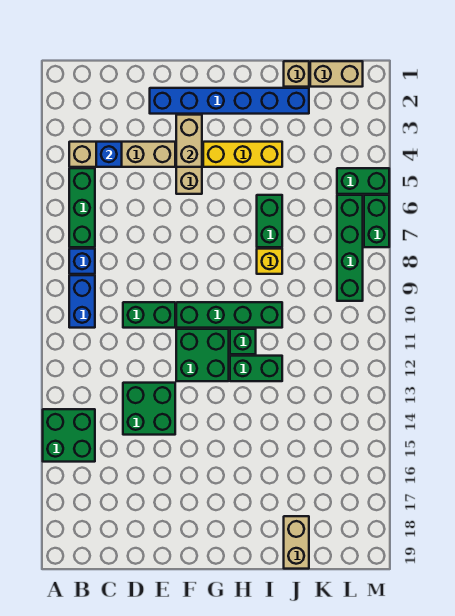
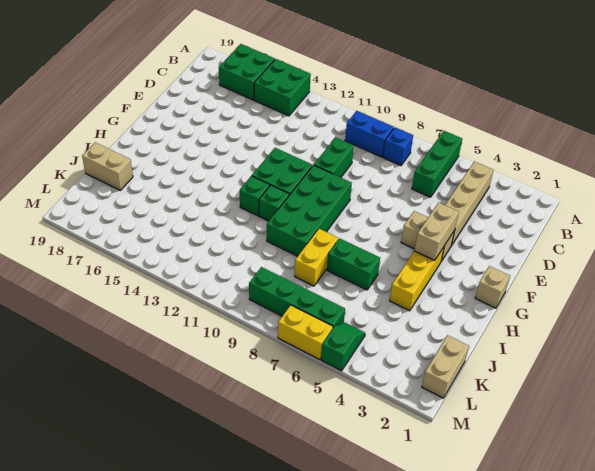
green brick B5:B7 level 1 -> green brick A6:C6 level 1
blue brick C4 level 2 -> none
green brick D13:E14 level 1 -> green brick A16:B17 level 1
blue brick E2:J2 level 1 -> none
tan brick F3:F4 level 2 -> tan brick F4:G4 level 2
green brick F10:I10 level 1 -> green brick F9:I10 level 1
green brick H12:I12 level 1 -> green brick H12 level 1
yellow brick I8 level 1 -> yellow brick I8:J8 level 1
tan brick J1 level 1 -> tan brick G1 level 1
green brick L5:M5 level 1 -> green slope L5:M5 level 1 top M
green brick M6:M7 level 1 -> yellow brick M6:M7 level 1

